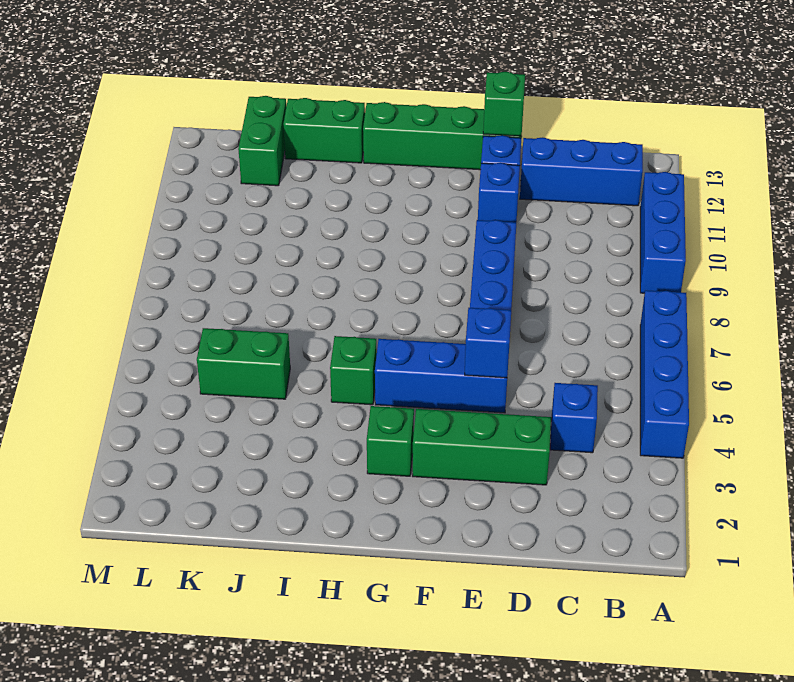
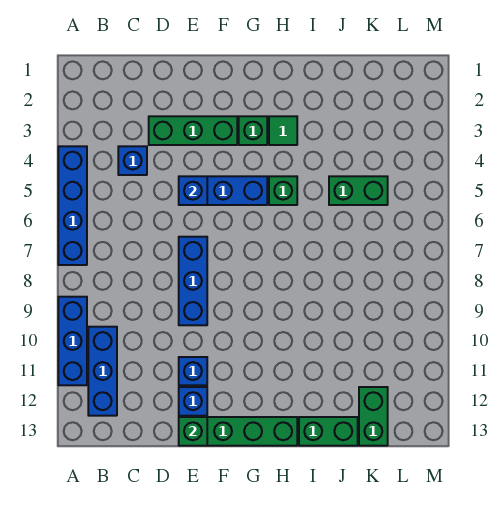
blue brick B12:D12 level 1 -> blue brick B10:B12 level 1
none -> green tile H3 level 1

